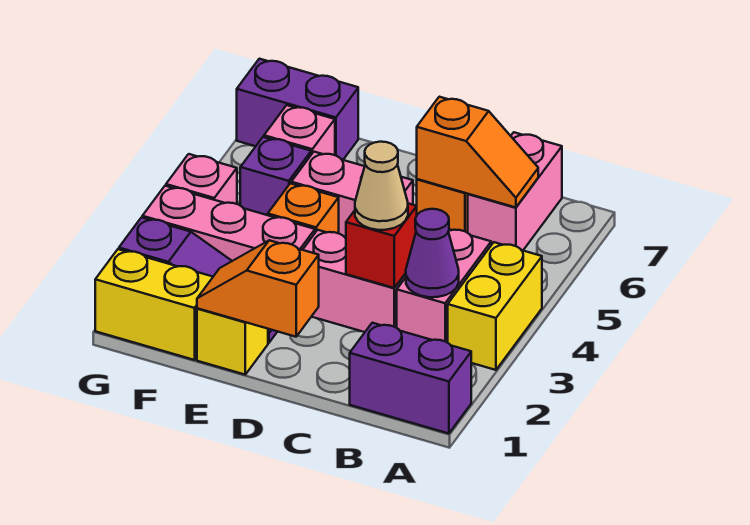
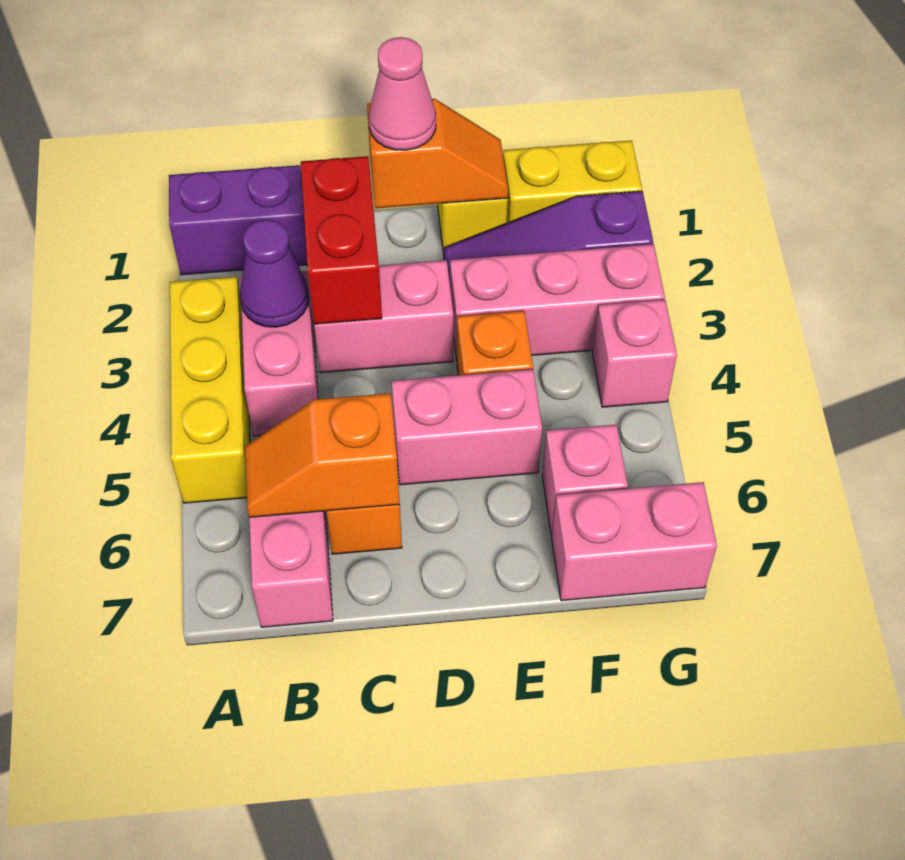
yellow brick A3:A4 level 1 -> yellow brick A3:A5 level 1
red brick C3 level 2 -> red brick C2:C3 level 2
tan cone C3 level 3 -> none
none -> pink cone D1 level 3
purple brick F5 level 1 -> none
purple brick F7:G7 level 1 -> pink brick F7:G7 level 1

